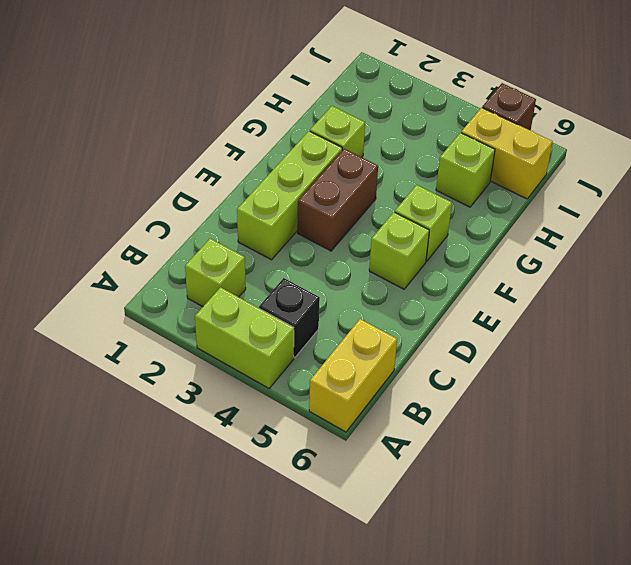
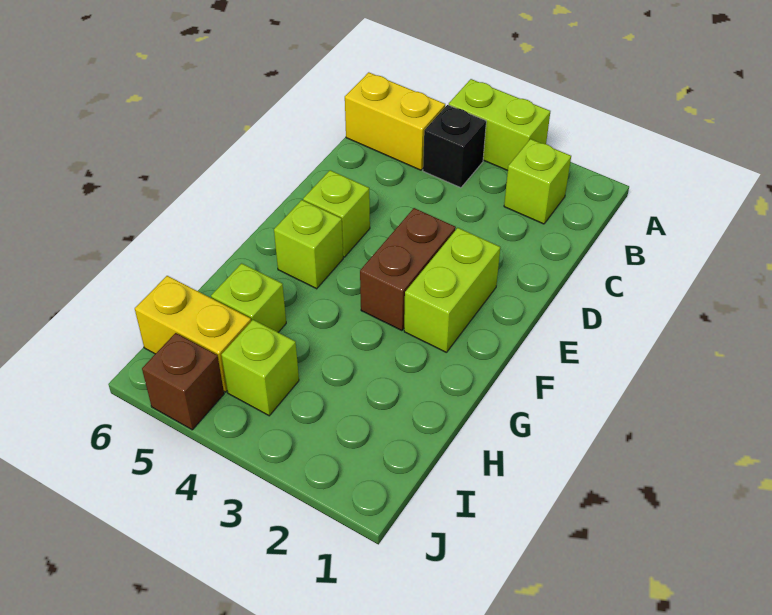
yellow brick A6:B6 level 1 -> yellow brick B5:B6 level 1
lime brick D2:F2 level 1 -> lime brick E2:F2 level 1
lime brick G2 level 1 -> lime brick I4 level 1

